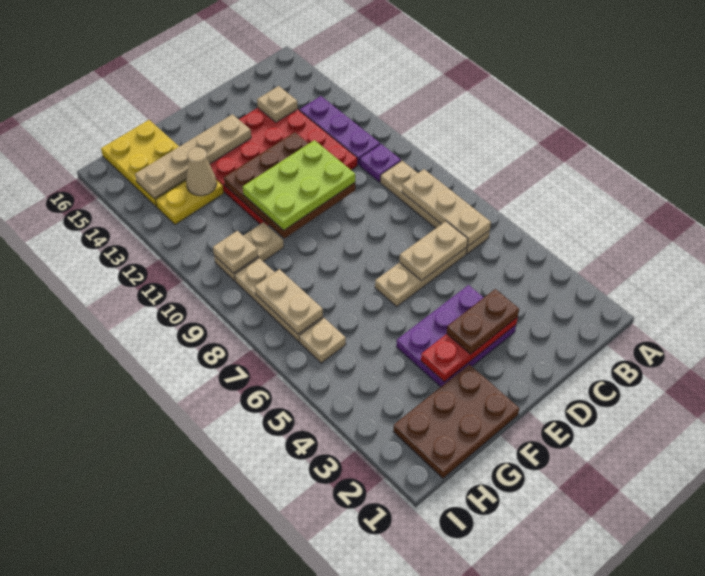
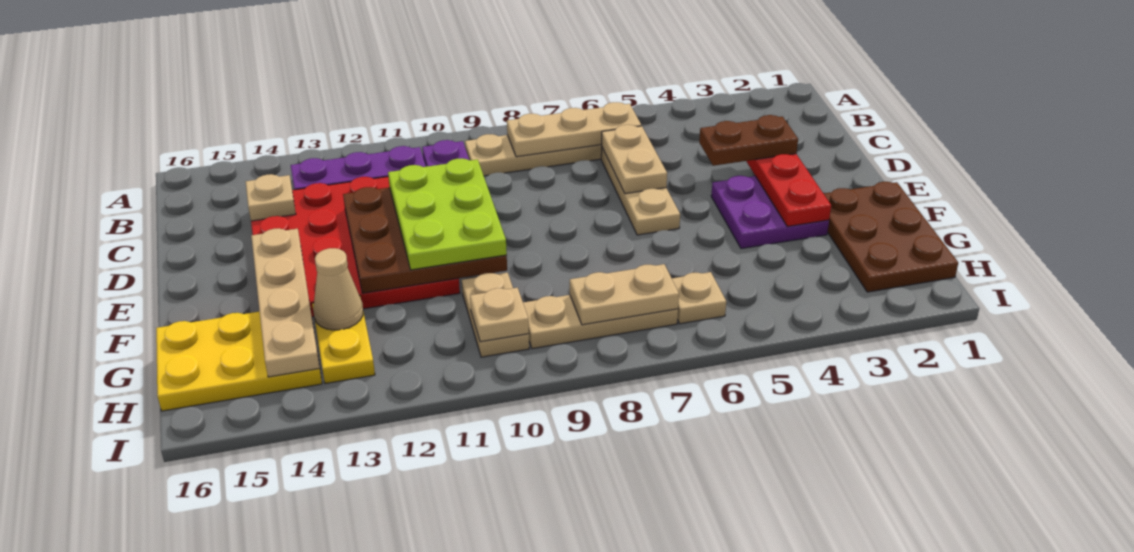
purple plate D3:F4 level 1 -> purple plate E3:F4 level 1
brown plate D3:E3 level 3 -> brown plate D3:D4 level 3

